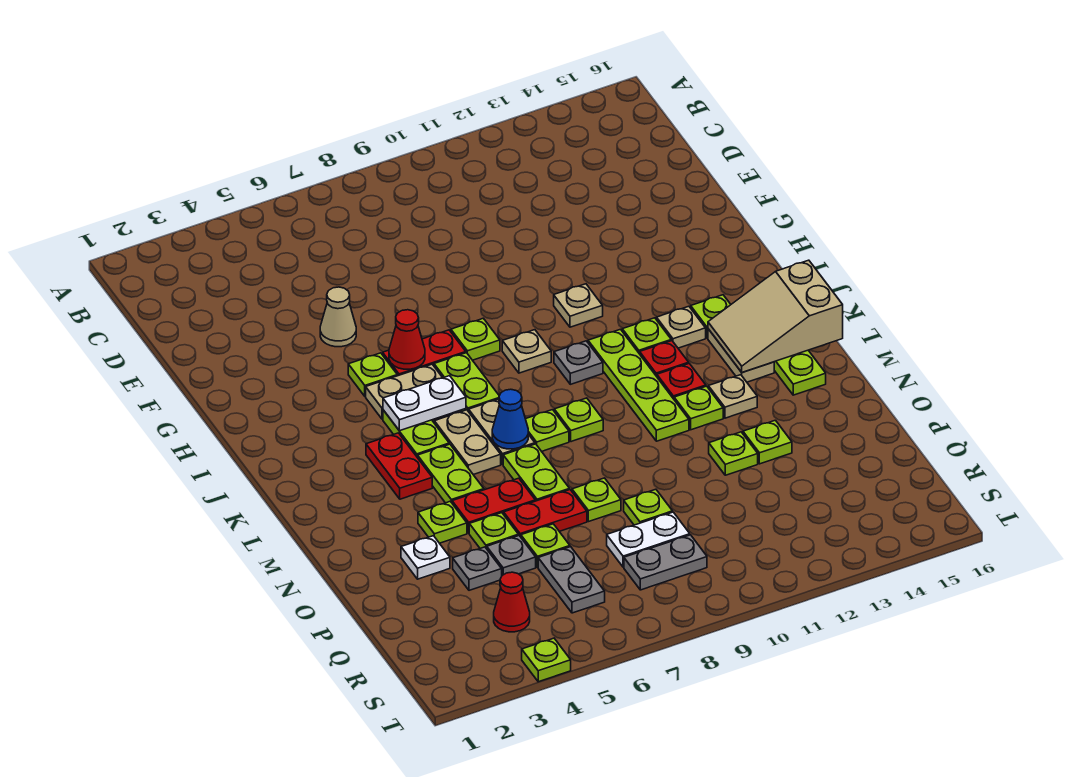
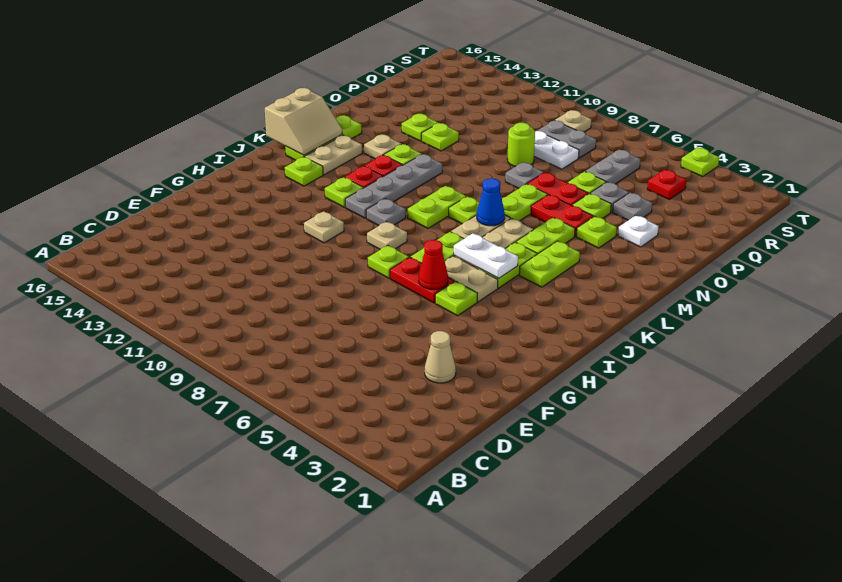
tan cone F5 level 1 -> tan cone E3 level 1
lime plate J11:M11 level 1 -> grey plate J11:M11 level 1
tan plate J13 level 1 -> tan plate S9 level 1
red plate K4:L4 level 1 -> lime plate K4:L4 level 1
tan slope K14:L16 level 2 top 16 -> tan slope K15:L16 level 2 top 16
lime plate L9 level 1 -> lime plate K9:L9 level 1
lime plate O8 level 1 -> grey plate O8 level 1
lime plate P9 level 1 -> lime round brick P9 level 1
red cone R4 level 1 -> red plate R4 level 1

